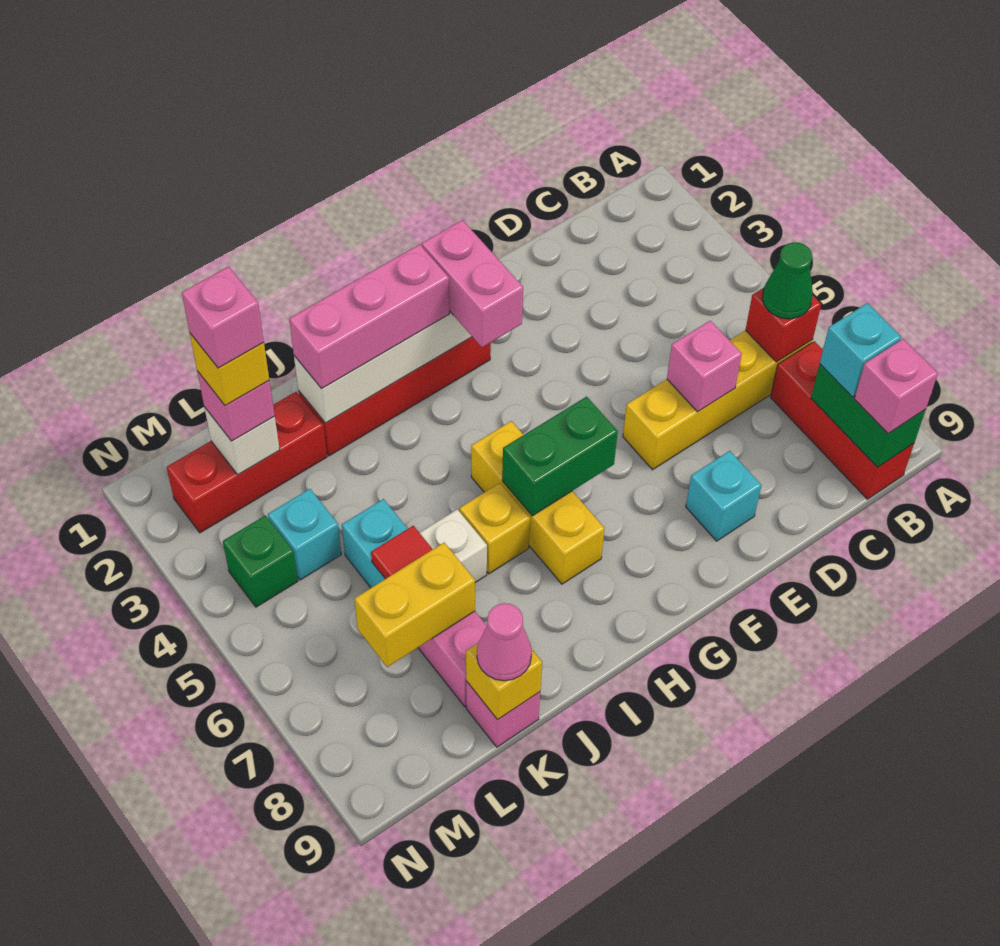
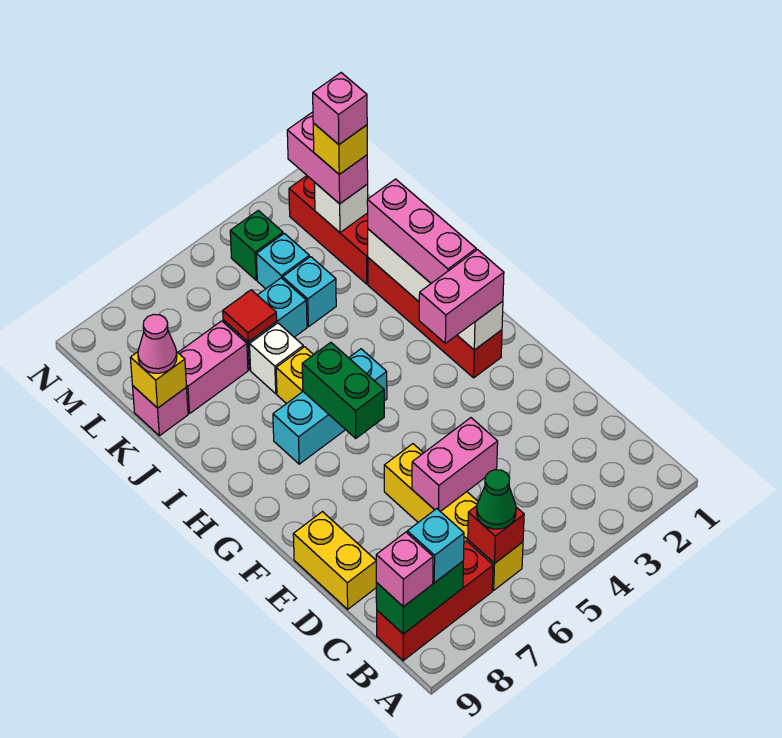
pink brick D6 level 2 -> pink brick D5:D6 level 2
cyan brick E8 level 1 -> cyan brick K4 level 1
yellow brick H5:H7 level 1 -> cyan brick H5:H7 level 1
yellow brick K7:L7 level 2 -> yellow brick D9:E9 level 1
pink brick L2 level 3 -> pink brick L2:M2 level 3

